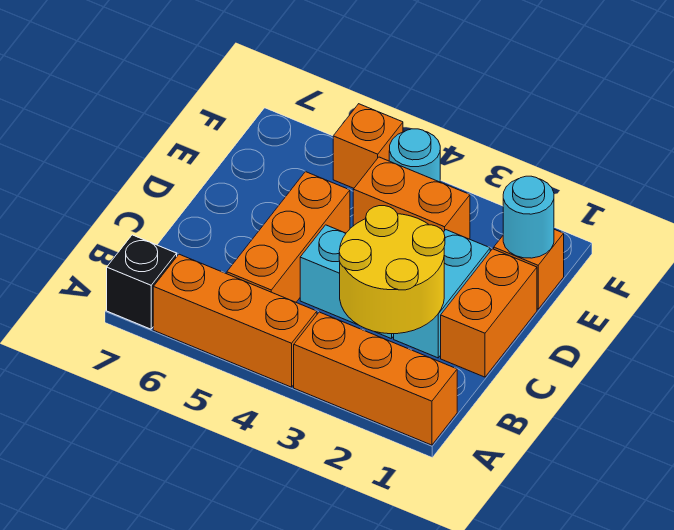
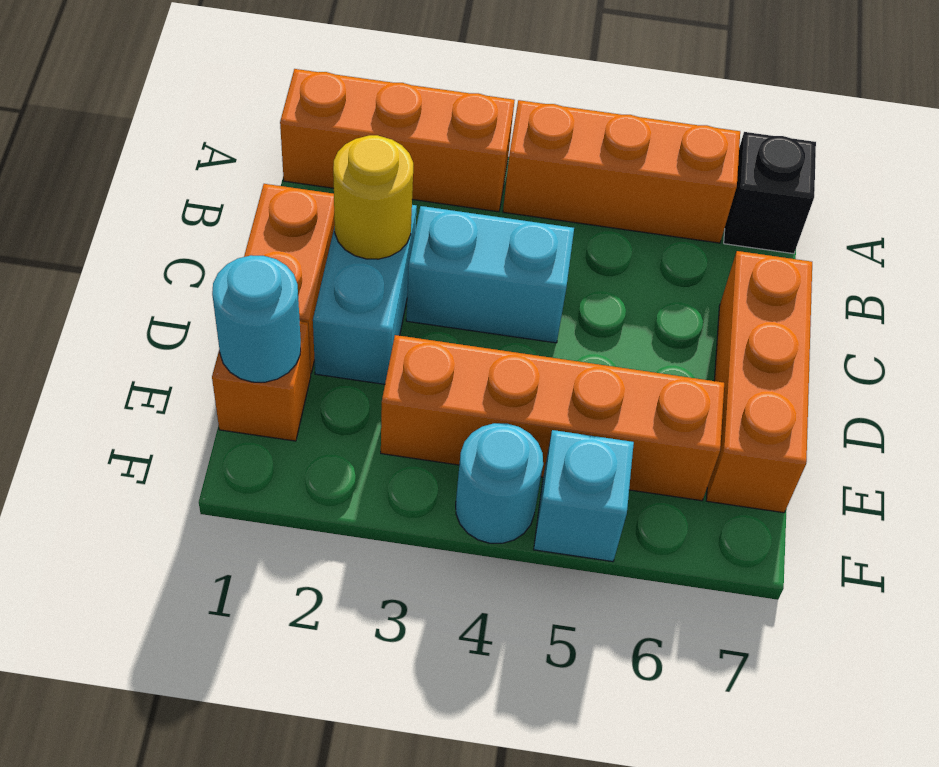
yellow round brick B2:C3 level 2 -> yellow round brick C2 level 2
orange brick B5:D5 level 1 -> orange brick C7:E7 level 1
orange brick E3:E4 level 1 -> orange brick E3:E6 level 1
orange brick F5 level 1 -> cyan brick F5 level 1

